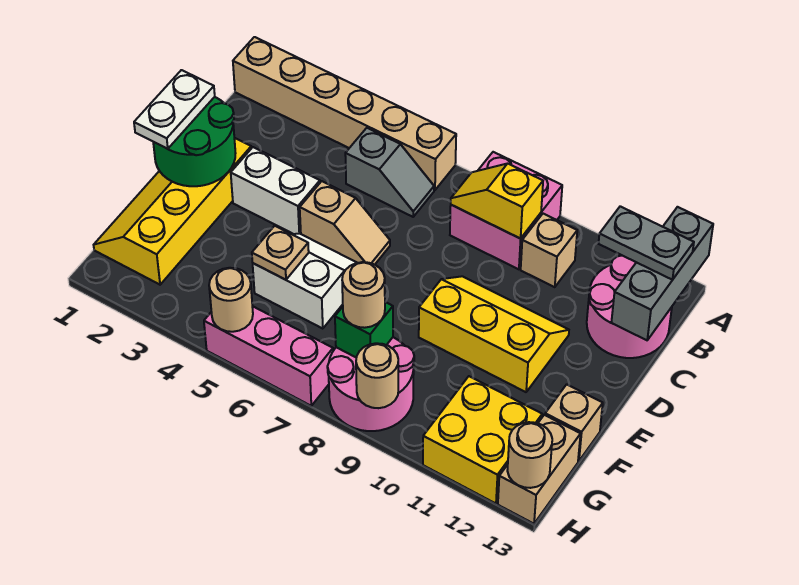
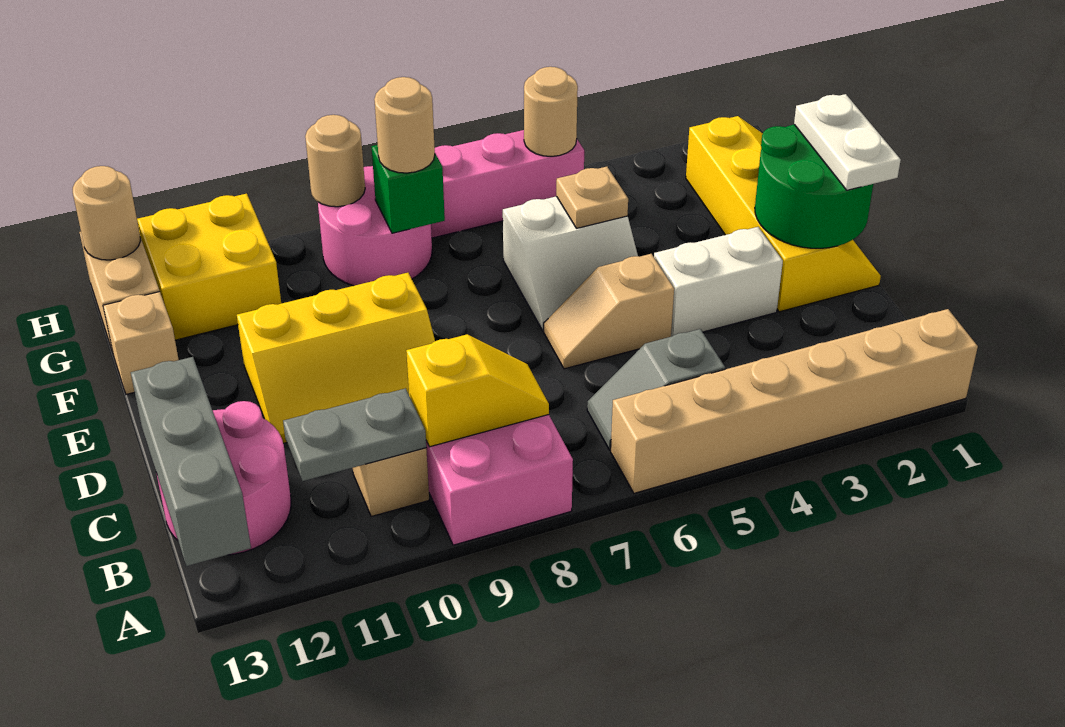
grey plate B12:B13 level 3 -> grey plate B10:B11 level 2

